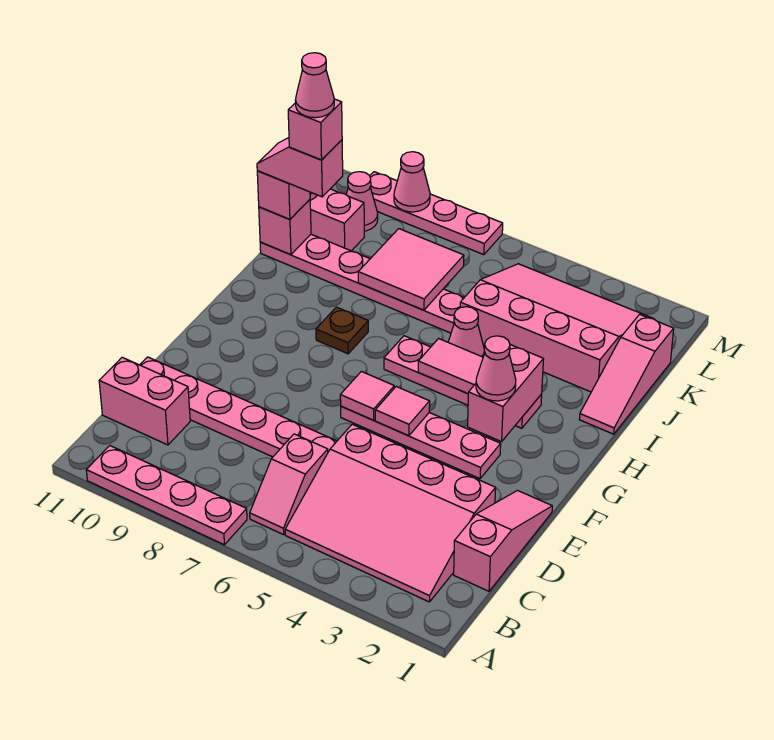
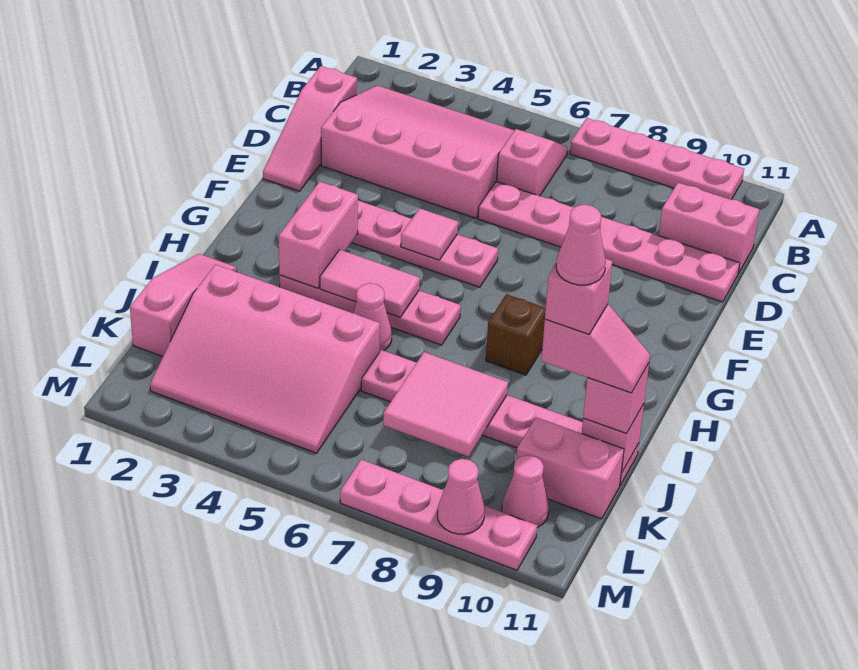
pink tile F6 level 2 -> none
pink cone G3 level 3 -> none
brown plate H8 level 1 -> brown brick H8 level 1

